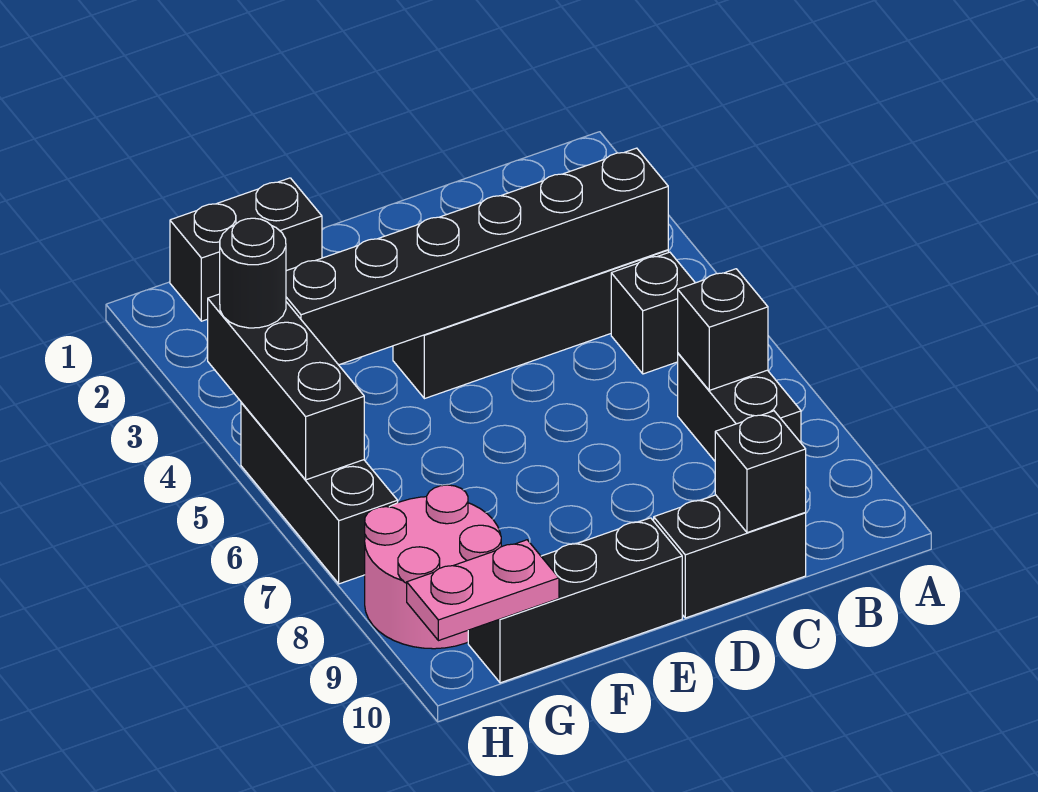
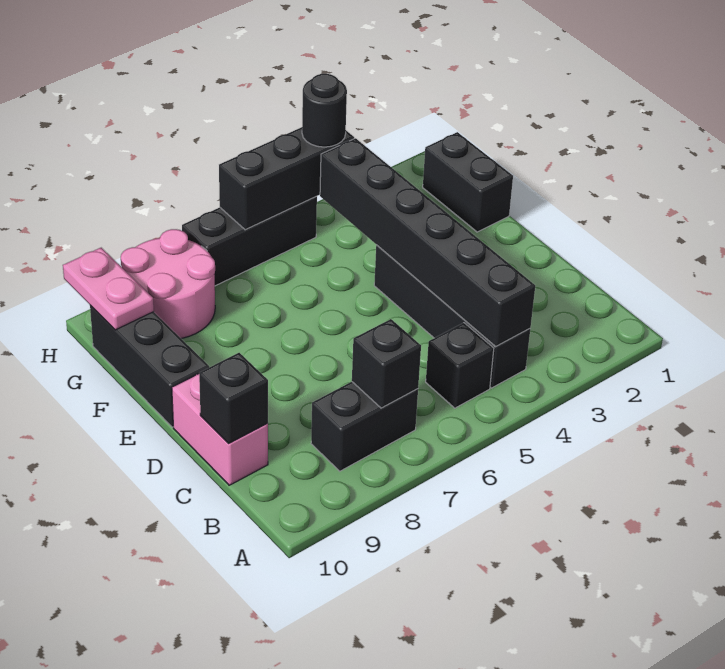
black brick C10:D10 level 1 -> pink brick C10:D10 level 1

